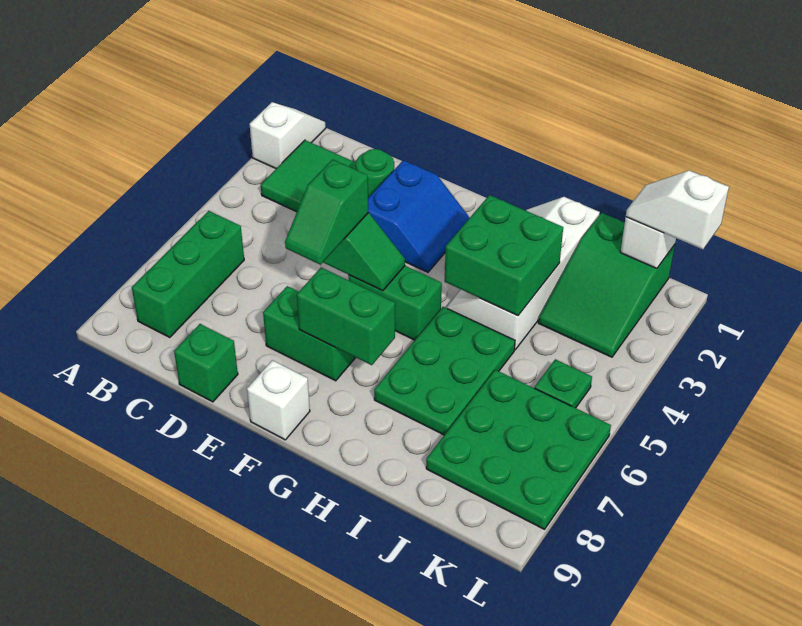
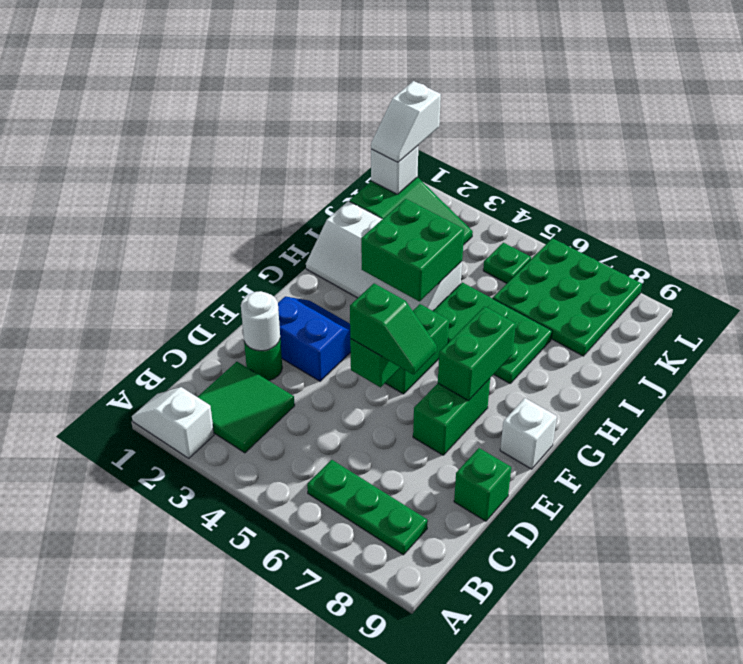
green brick B6:B8 level 1 -> green plate B6:B8 level 1
none -> white round brick D2 level 2

